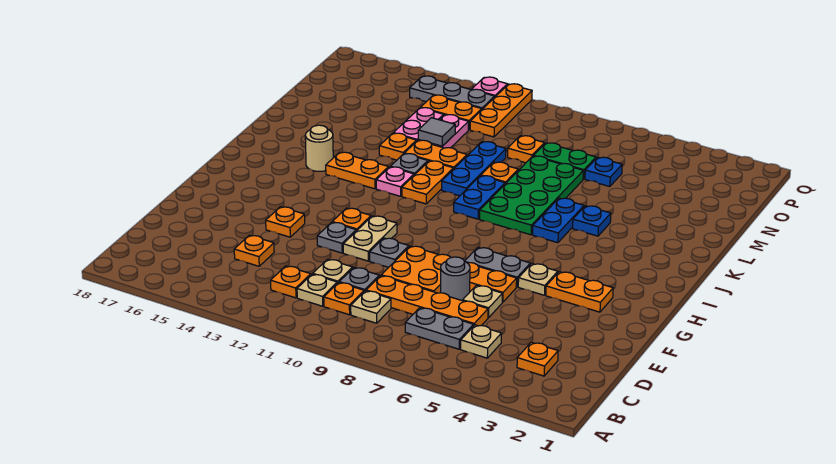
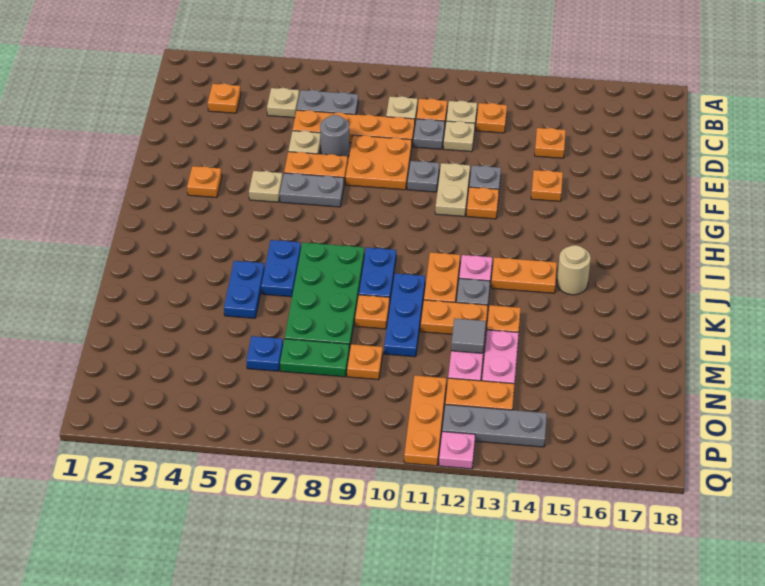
orange plate G3:G4 level 1 -> orange plate G3 level 1
blue plate K5 level 1 -> blue plate K5:L5 level 1

